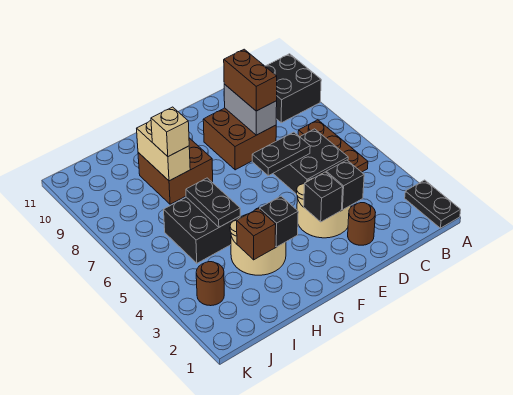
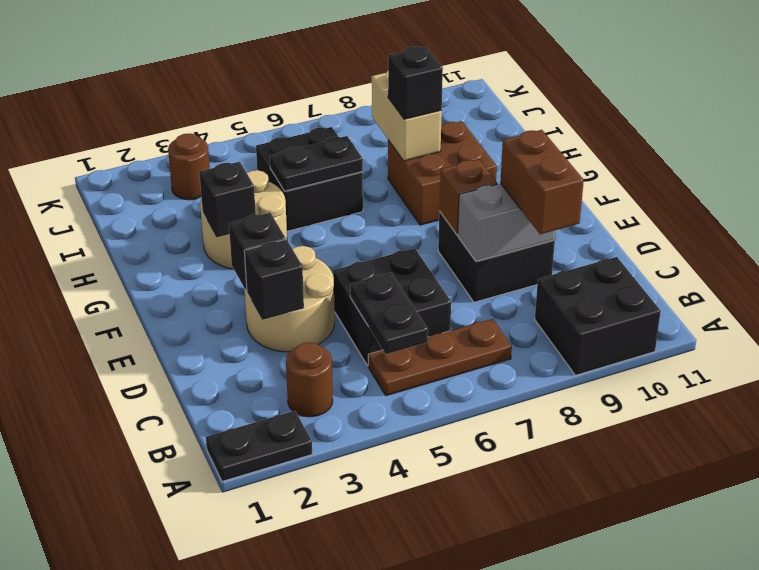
brown round brick D2 level 1 -> brown round brick B3 level 1
black plate D6:E6 level 2 -> black plate B5:C5 level 2
brown brick D8:E9 level 1 -> black brick D8:E9 level 1
brown brick D8:D9 level 3 -> brown brick C9:D9 level 3
brown brick H3 level 2 -> brown brick E8 level 2
tan brick H8:H9 level 2 -> tan brick H8:I8 level 2
tan brick H8 level 3 -> black brick H8 level 3

